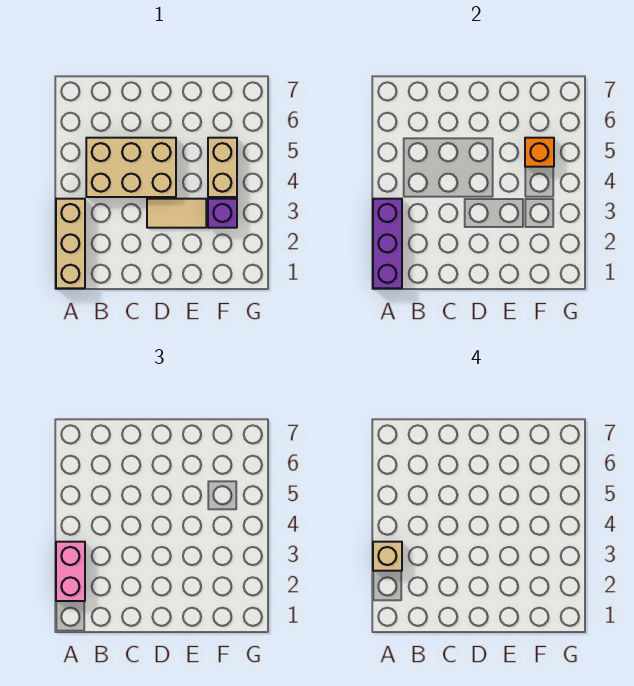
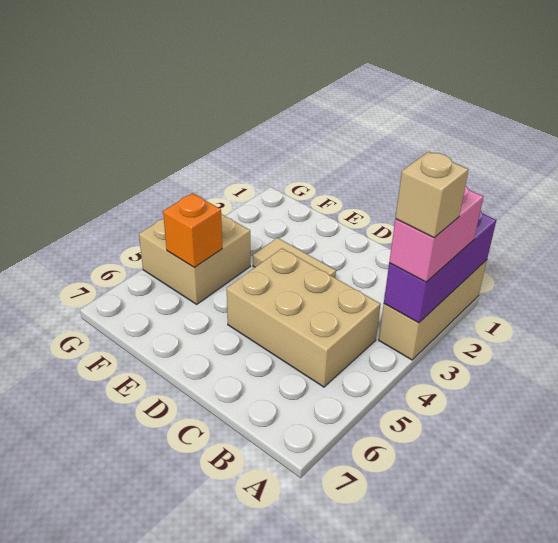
purple brick F3 level 1 -> none
tan brick F4:F5 level 1 -> tan brick F4:G5 level 1

